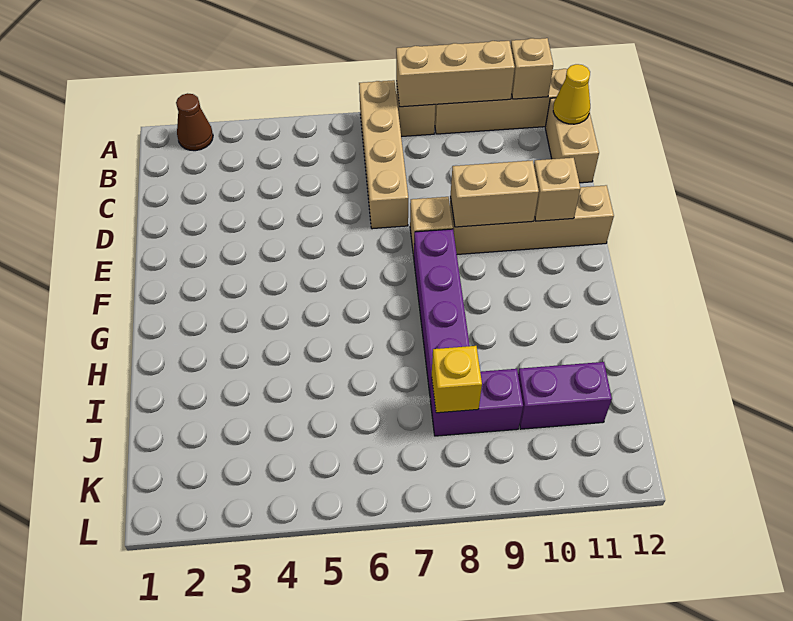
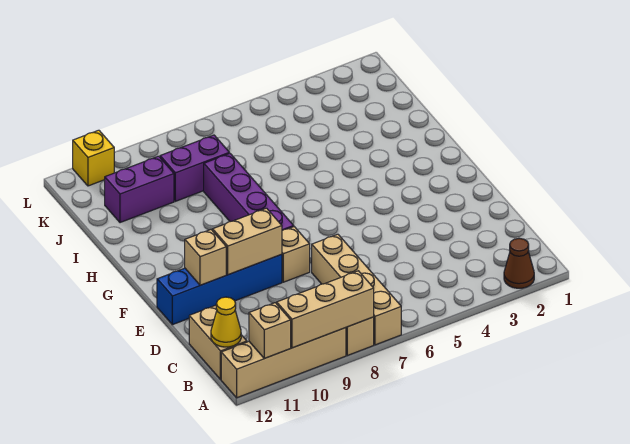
tan brick E9:E12 level 1 -> blue brick E9:E12 level 1
yellow brick J8 level 2 -> yellow brick L11 level 1

